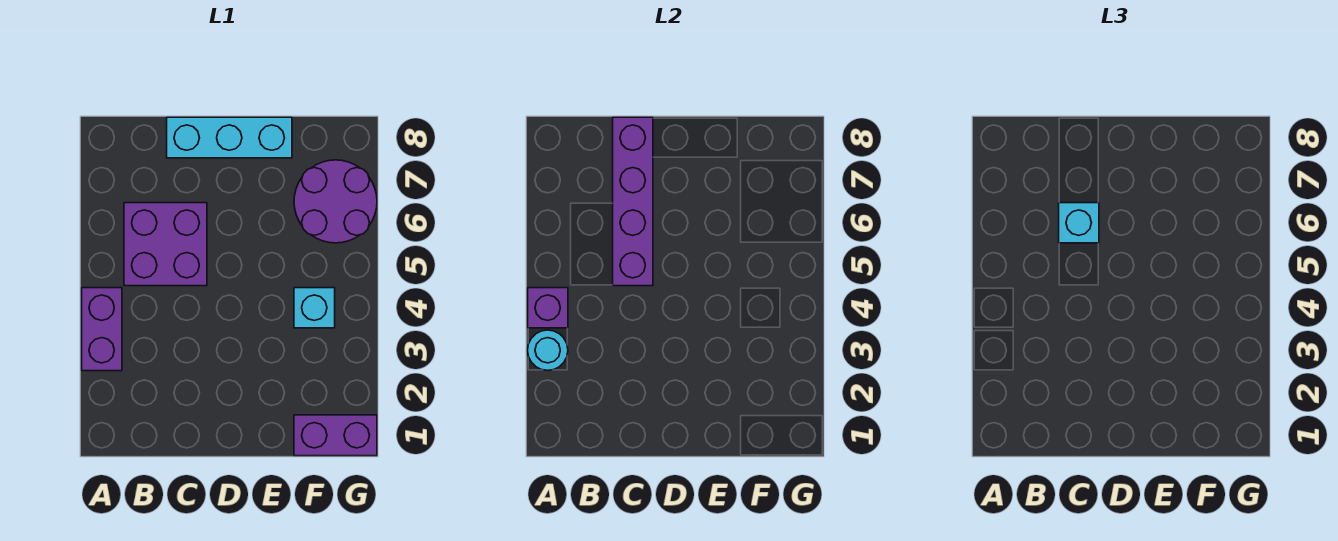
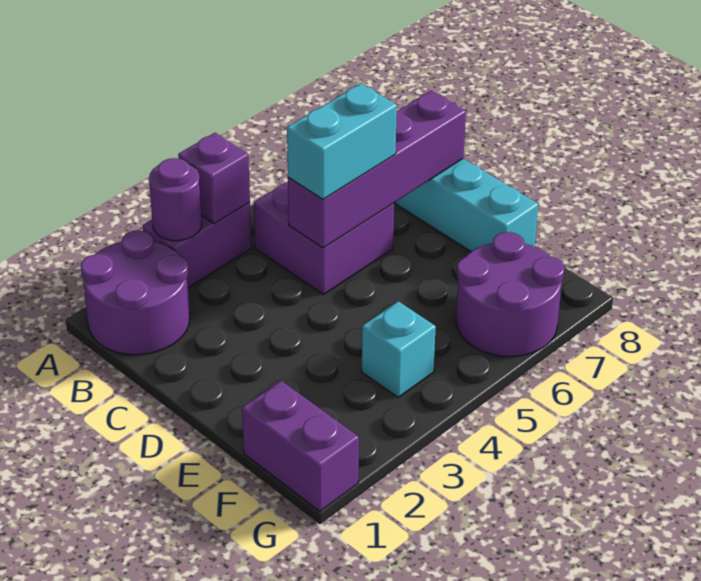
none -> purple round brick A1:B2 level 1
cyan round brick A3 level 2 -> purple round brick A3 level 2
cyan brick C6 level 3 -> cyan brick C5:C6 level 3

